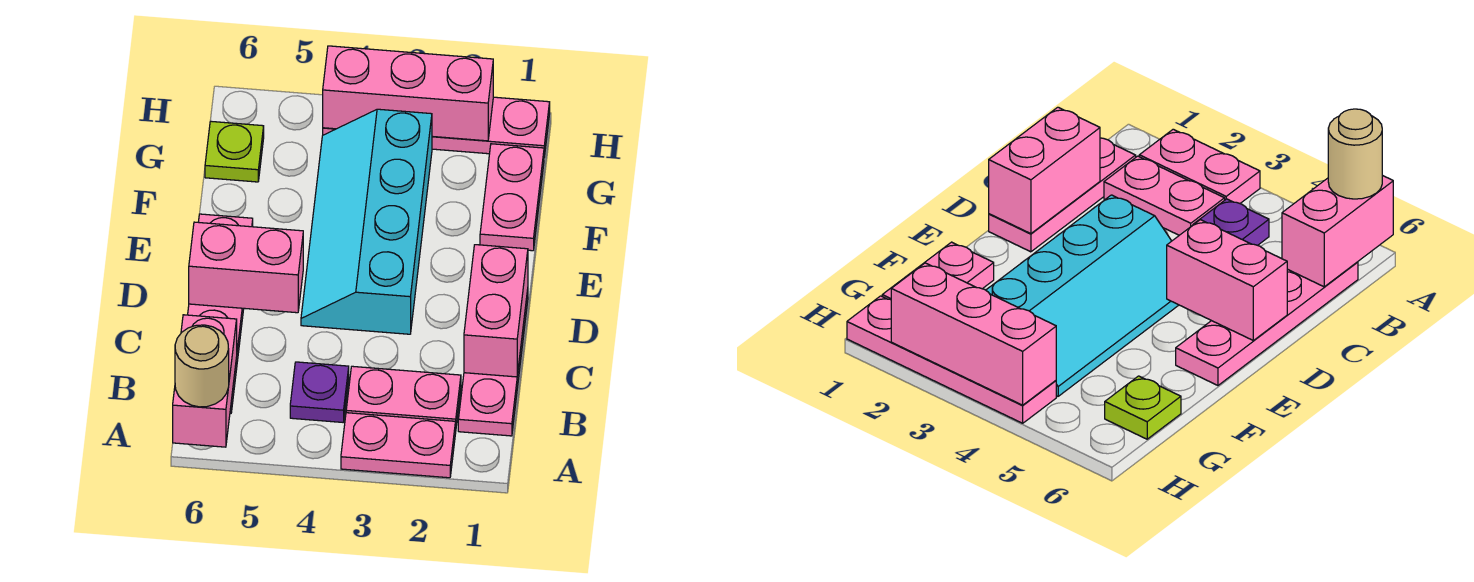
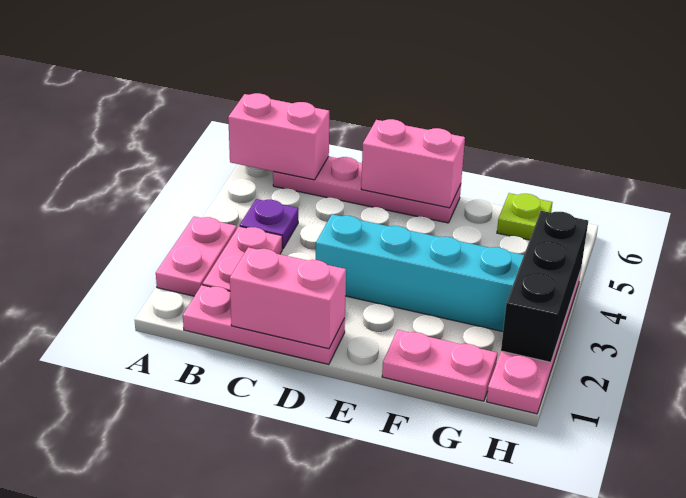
tan round brick A6 level 3 -> none
pink brick D5:D6 level 2 -> pink brick D6:E6 level 2
pink brick H2:H4 level 2 -> black brick H2:H4 level 2

